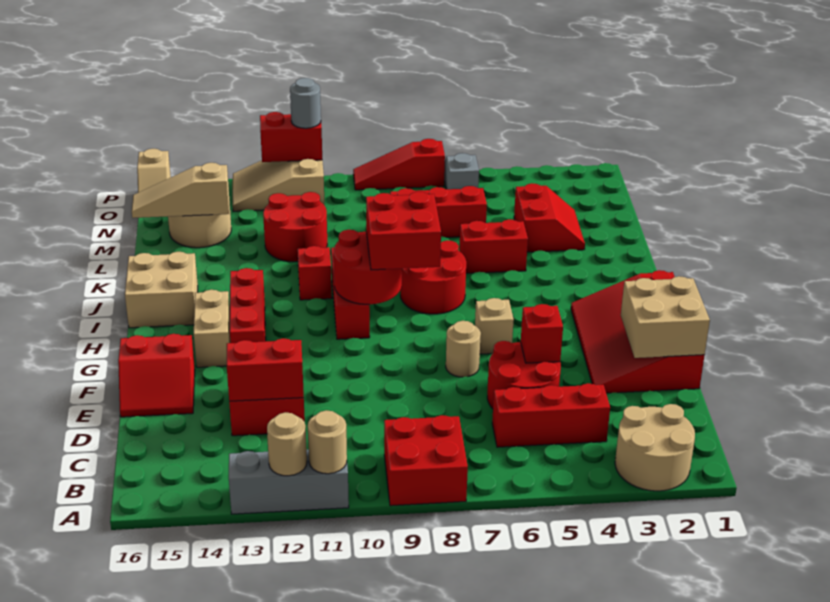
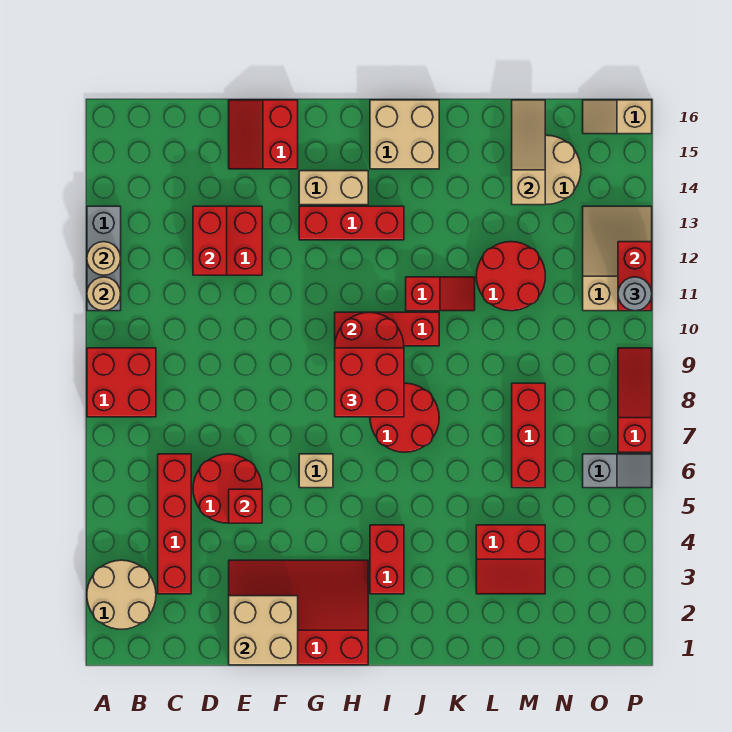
red brick C4:C6 level 1 -> red brick C3:C6 level 1
tan round brick F7 level 1 -> none
red brick K5:K6 level 1 -> red brick I3:I4 level 1

